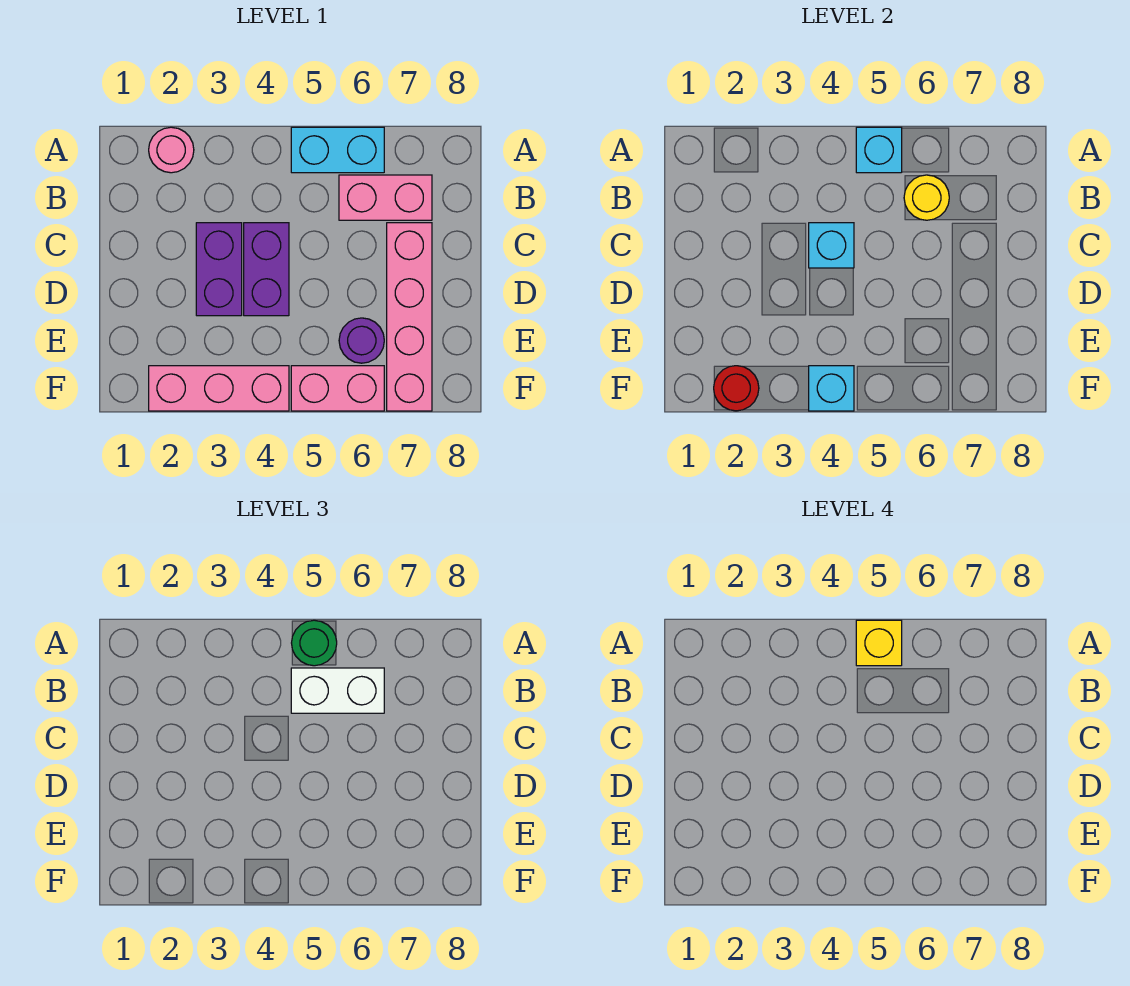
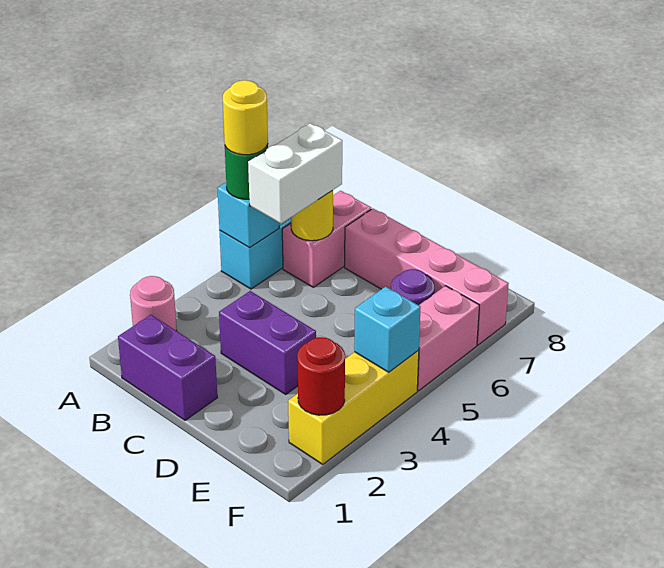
yellow brick A5 level 4 -> yellow round brick A5 level 4
purple brick C4:D4 level 1 -> purple brick B1:C1 level 1
cyan brick C4 level 2 -> none
pink brick F2:F4 level 1 -> yellow brick F2:F4 level 1

